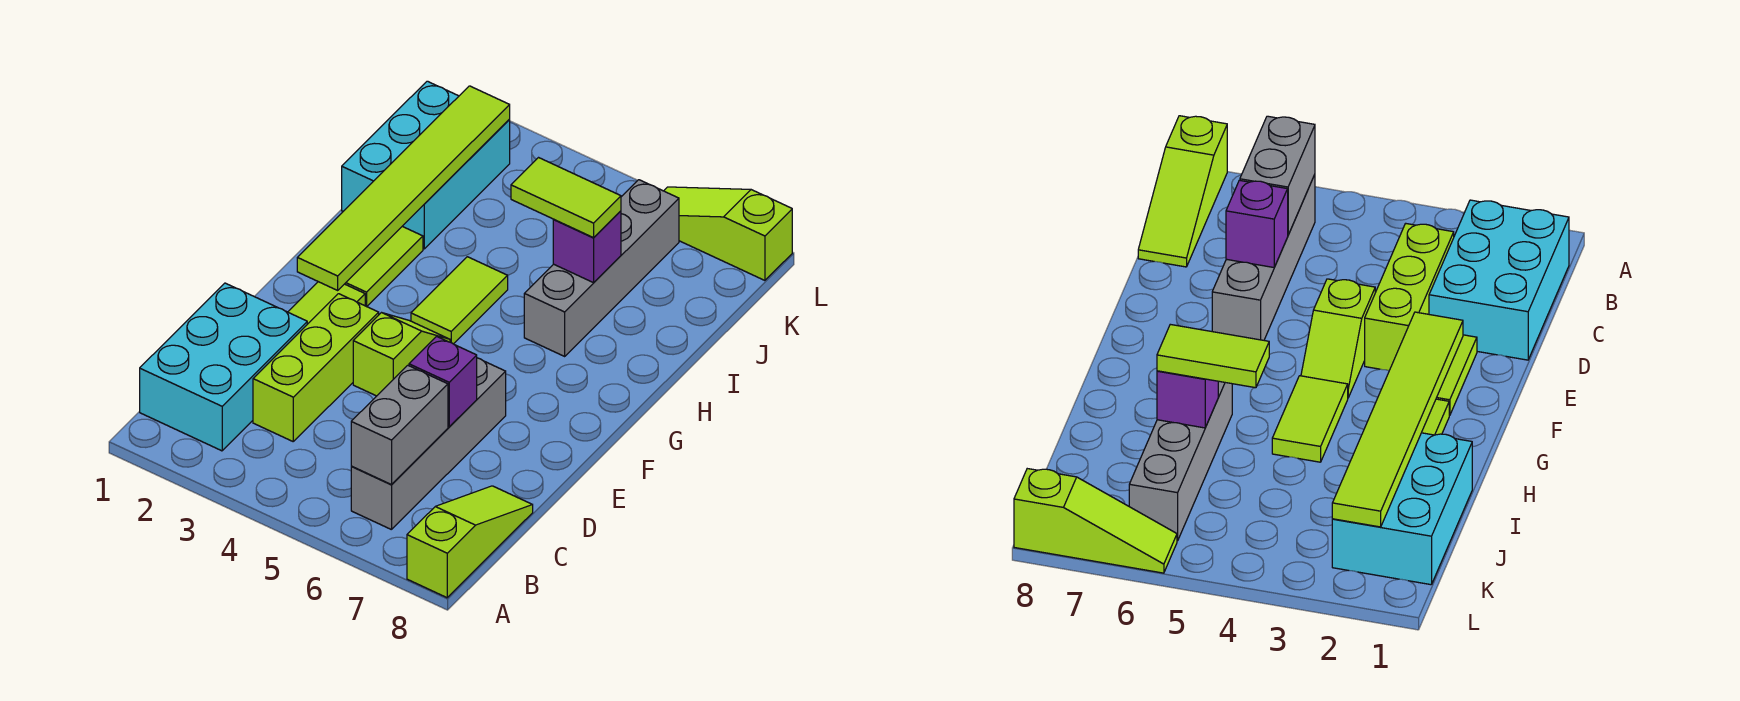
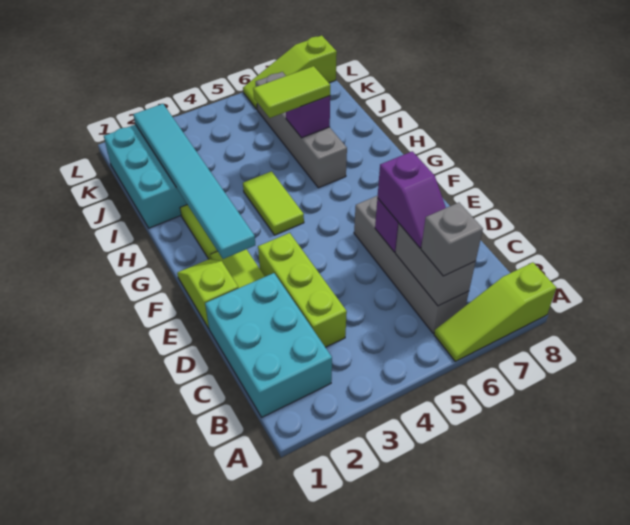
lime slope A8:C8 level 1 top A -> lime slope A6:A8 level 1 top 8
none -> grey brick B6 level 3
none -> purple slope C6:D6 level 3 top D
lime slope E4:F4 level 1 top E -> lime slope E1:F1 level 1 top E
lime tile F2:K2 level 2 -> cyan tile F2:K2 level 2

